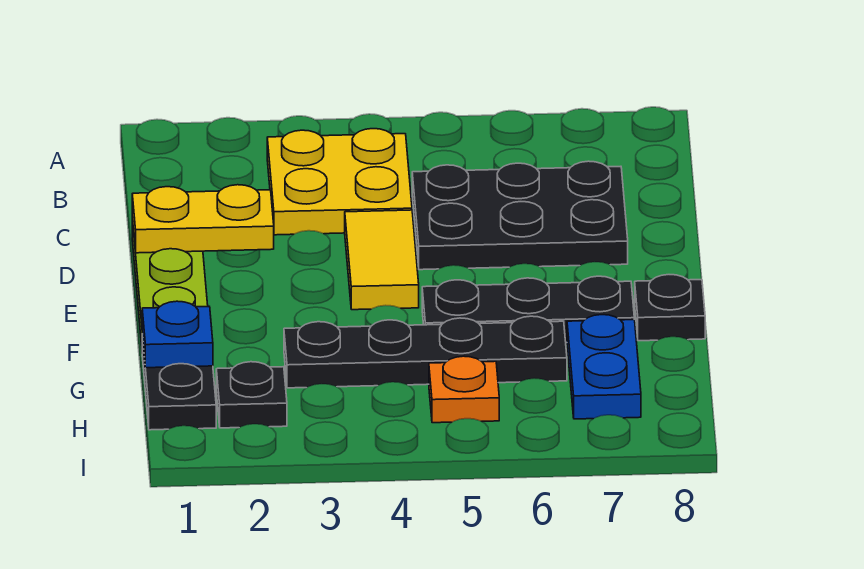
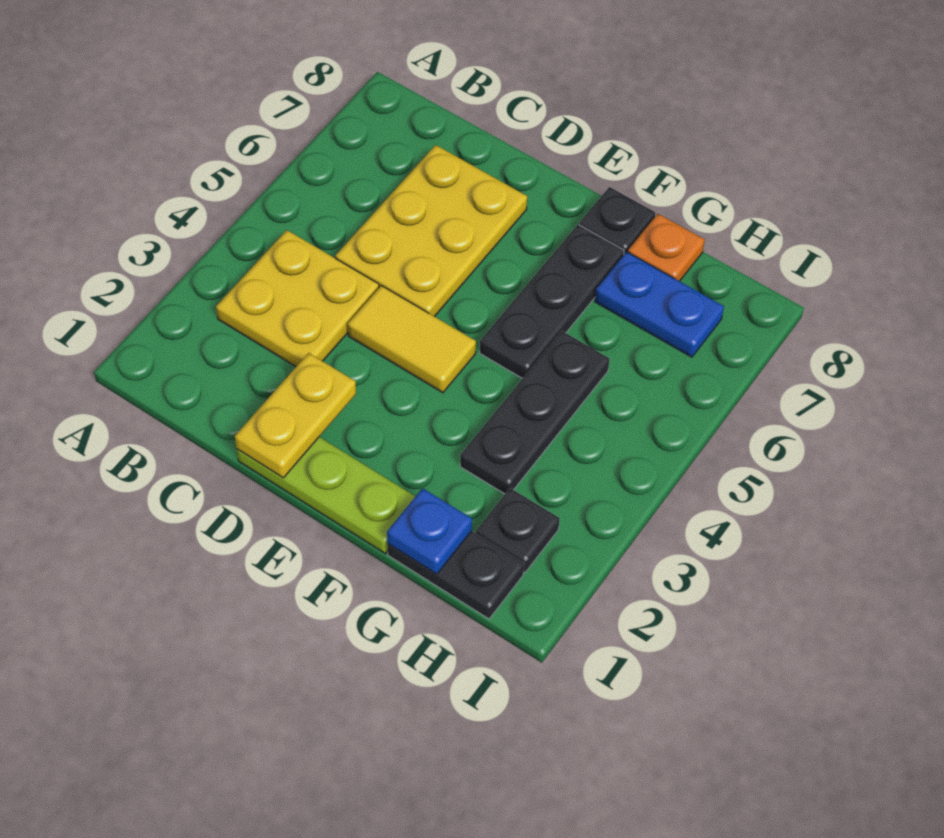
black plate C5:D7 level 1 -> yellow plate C5:D7 level 1
black plate G3:G6 level 1 -> black plate G3:G5 level 1
orange plate H5 level 1 -> orange plate G8 level 1

